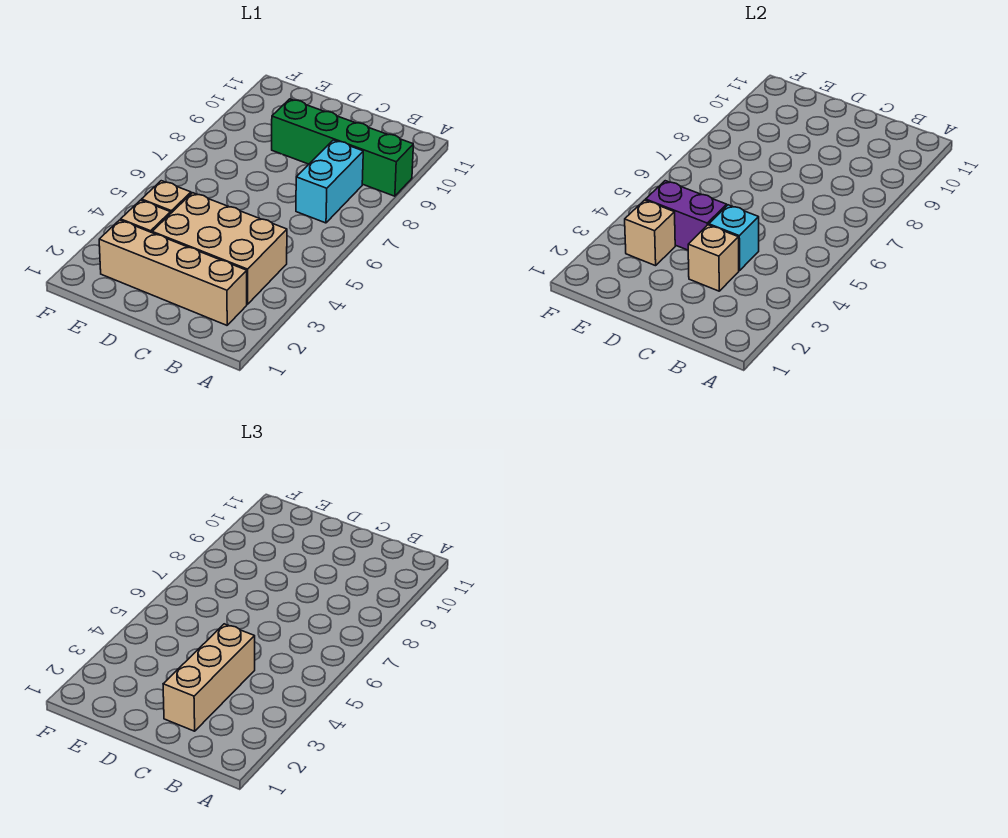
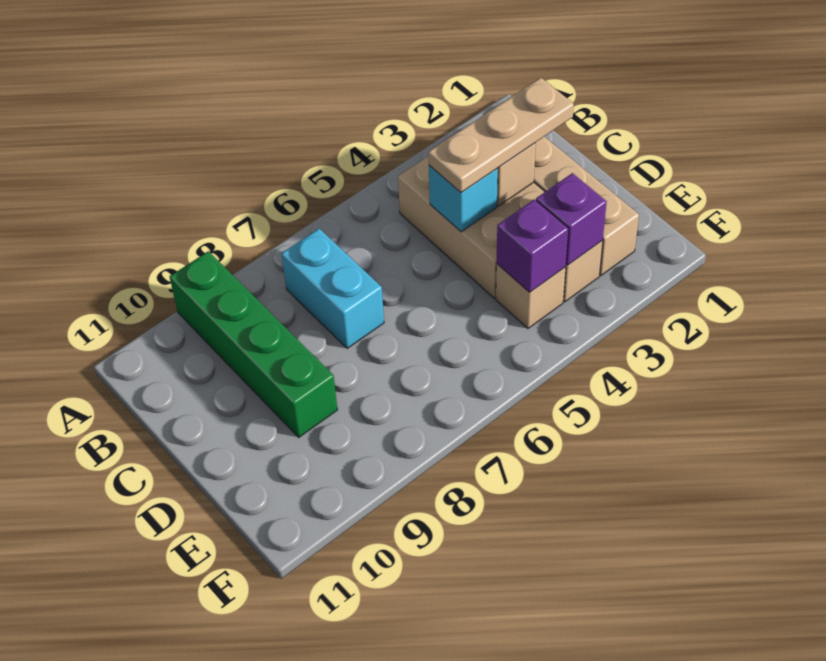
cyan brick B7:B8 level 1 -> cyan brick B7:C7 level 1
tan brick C2:C4 level 3 -> tan plate C2:C4 level 3
purple brick D4:E4 level 2 -> purple brick E4 level 2
tan brick E3 level 2 -> purple brick E3 level 2

